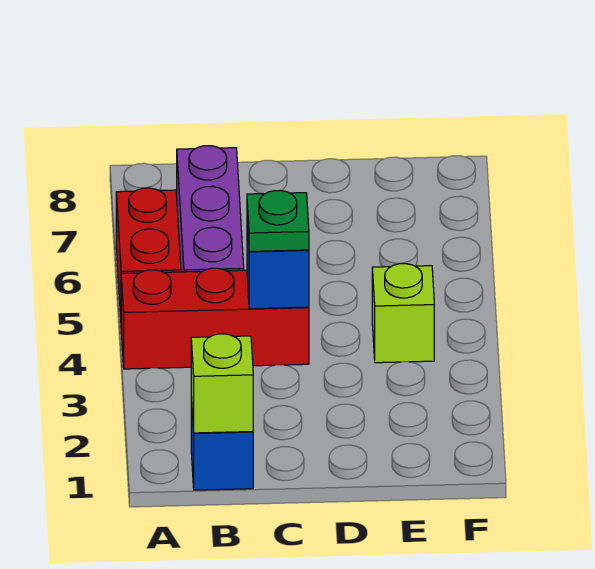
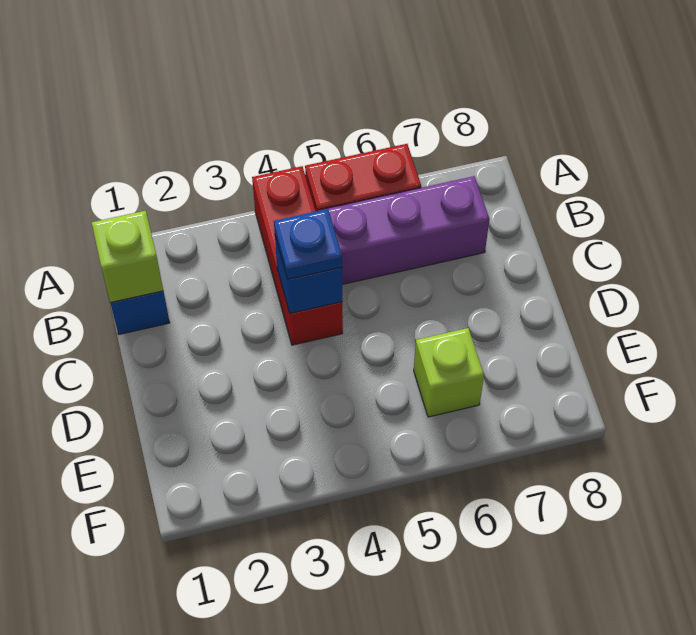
green plate C4 level 3 -> blue plate C4 level 3
lime brick E4 level 1 -> lime brick E6 level 1

